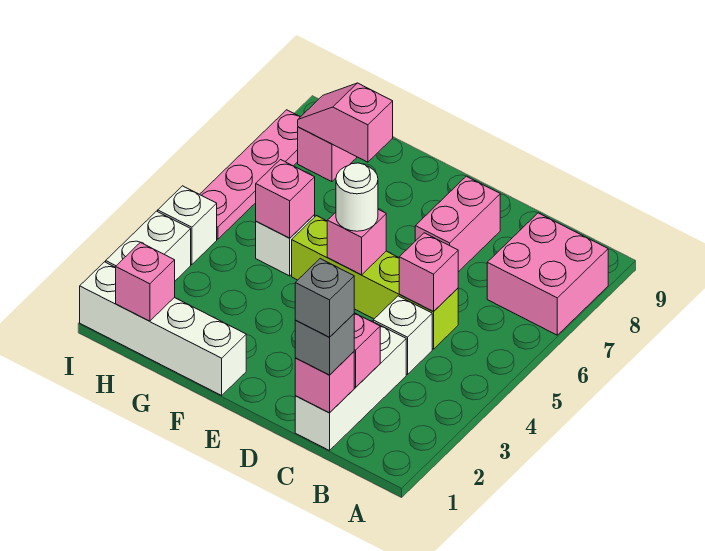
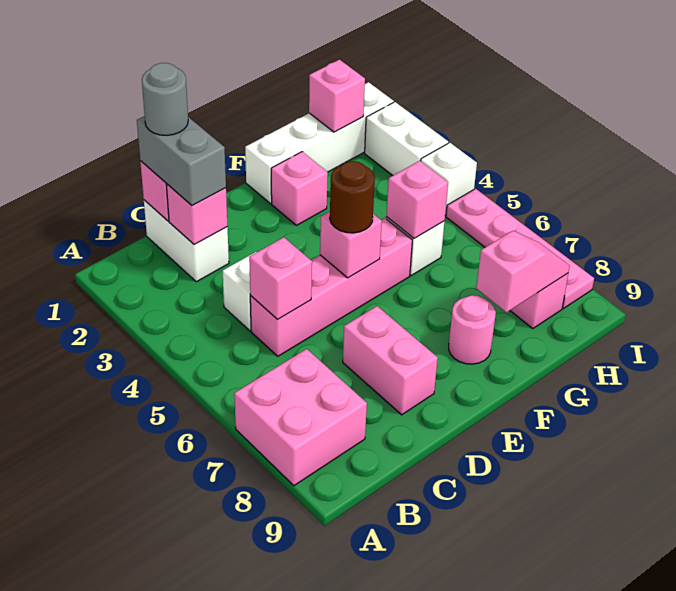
white brick C1:C3 level 1 -> white brick C1:C2 level 1
grey brick C1 level 3 -> grey brick C1:C2 level 3
grey brick C1 level 4 -> grey round brick C1 level 4
lime brick C5:F5 level 1 -> pink brick C5:F5 level 1
white round brick E5 level 3 -> brown round brick E5 level 3
none -> pink brick F2 level 1
none -> pink round brick F8 level 1

